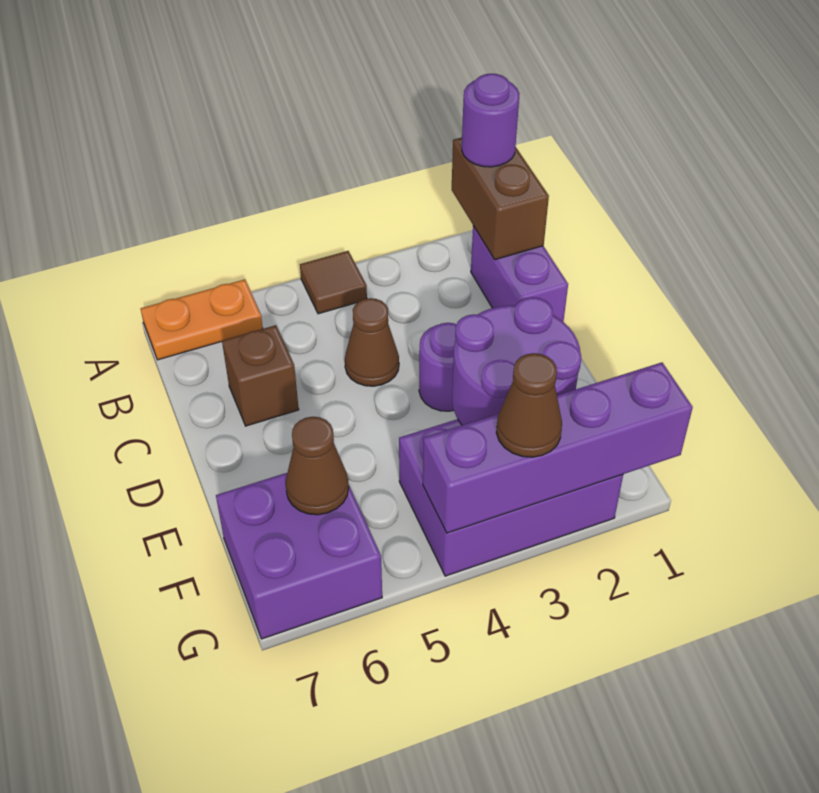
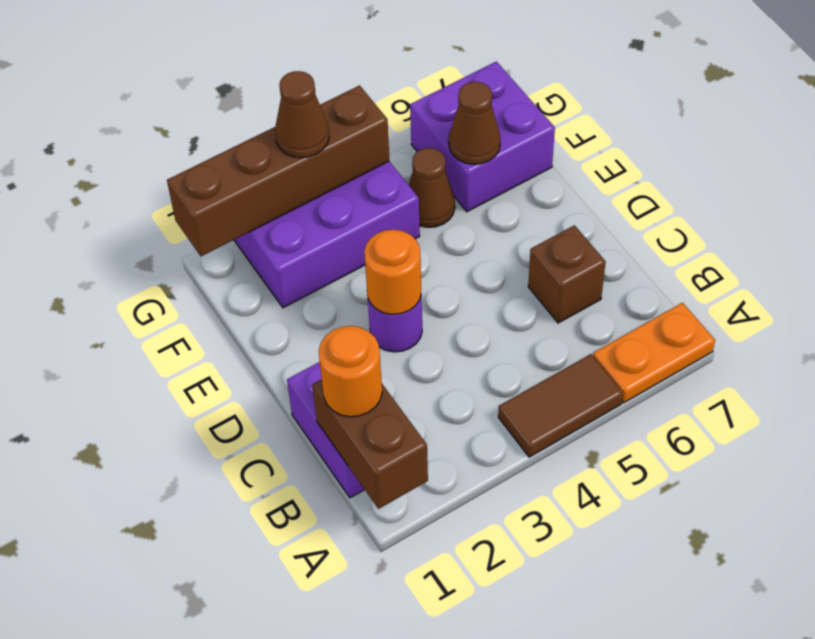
purple round brick A1 level 3 -> none
brown tile A4 level 1 -> brown tile A4:A5 level 1
none -> orange round brick B1 level 3
brown cone C4 level 1 -> brown cone F5 level 1
none -> orange round brick D3 level 2
purple round brick E2:F3 level 2 -> none
purple brick G1:G4 level 2 -> brown brick G1:G4 level 2

